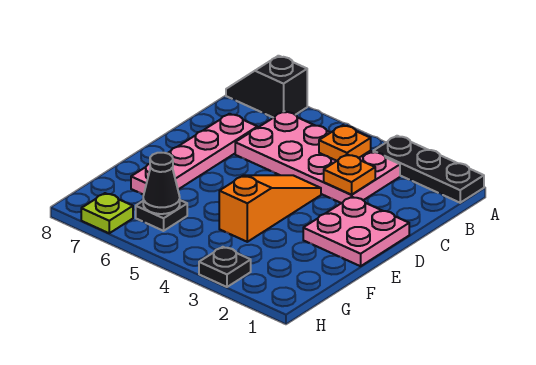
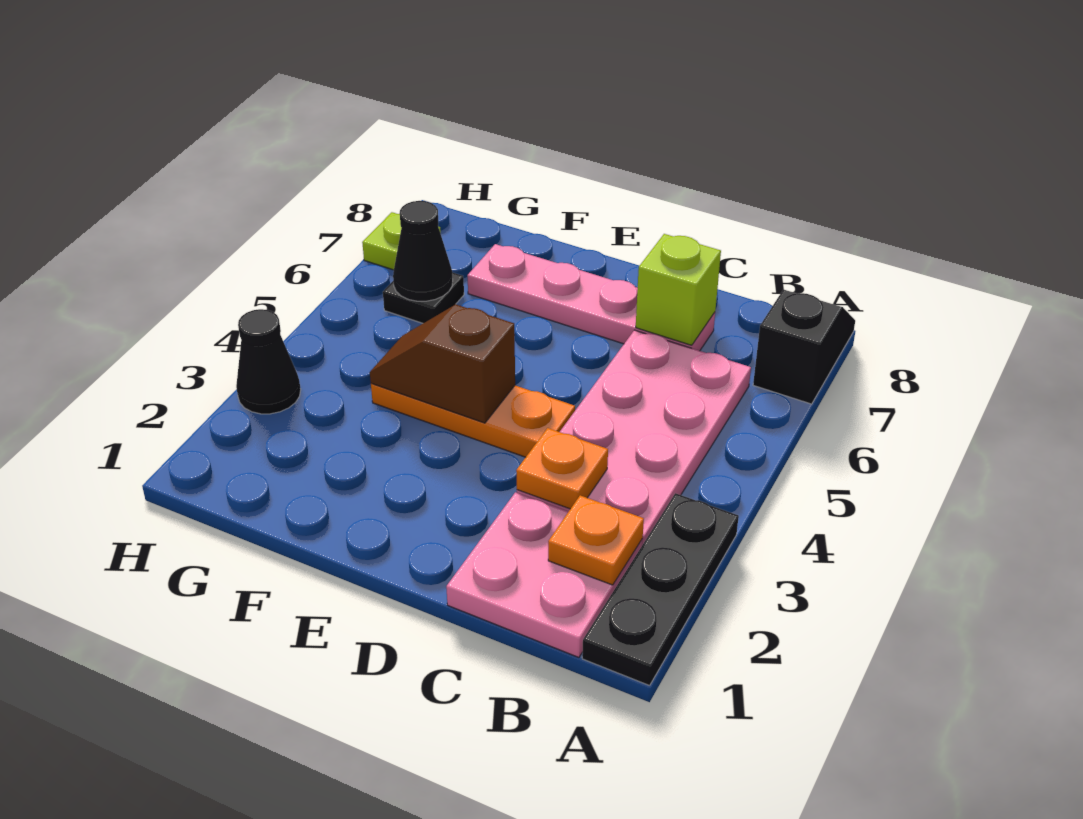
orange plate B4 level 2 -> orange plate B2 level 2
none -> lime brick C7 level 2
pink plate D1:E2 level 1 -> pink plate B1:C2 level 1
orange slope D4:F4 level 1 top F -> orange plate D4:F4 level 1
none -> brown slope E4:F4 level 2 top E
black plate H3 level 1 -> black cone H3 level 1

